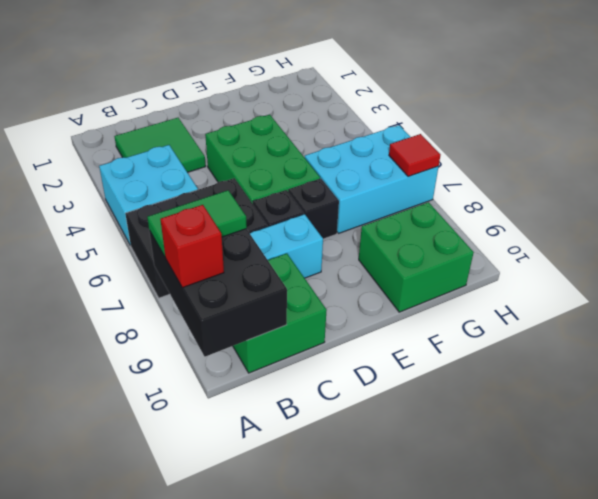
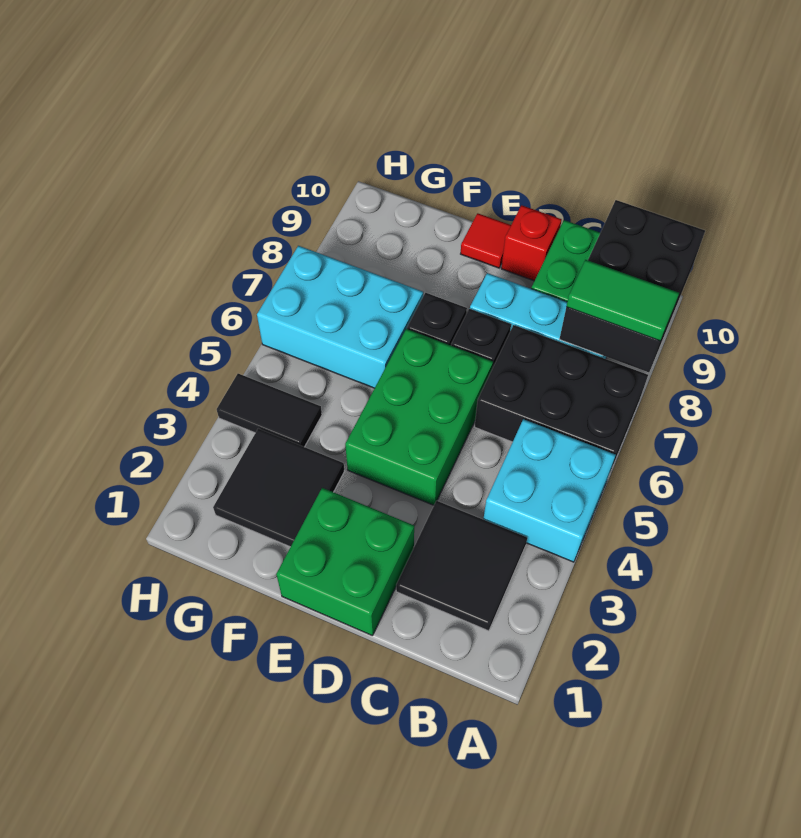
red brick A9 level 3 -> red brick D10 level 1
green tile B2:C3 level 1 -> black tile B2:C3 level 1
none -> black tile F2:G3 level 1
green brick F9:G10 level 1 -> green brick D1:E2 level 1
none -> black tile G4:H4 level 1
red tile H7 level 2 -> red tile E10 level 1

